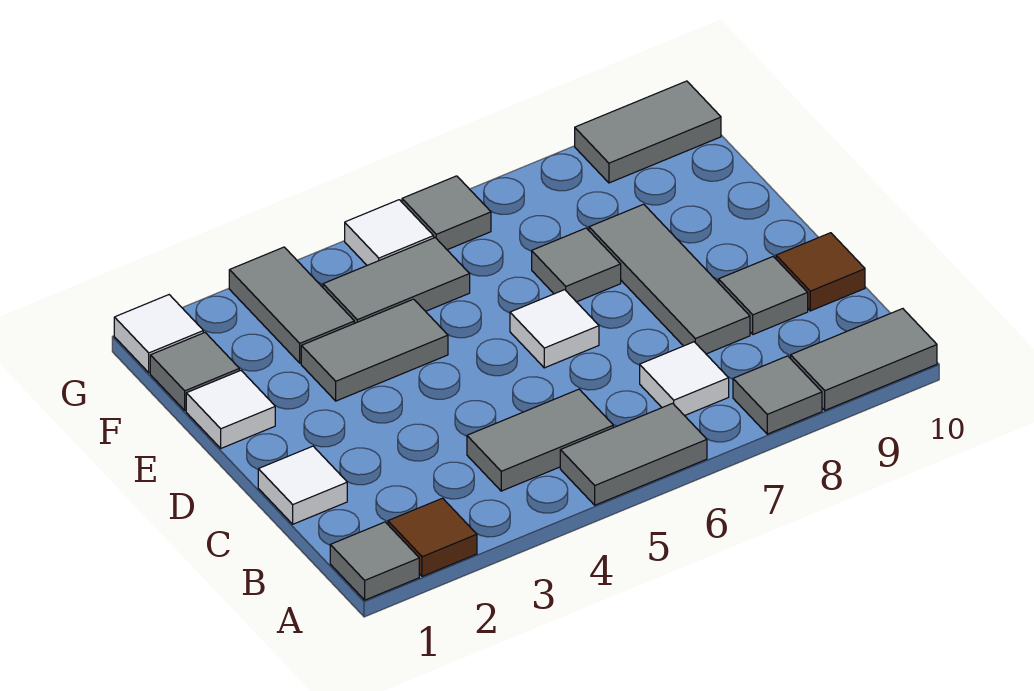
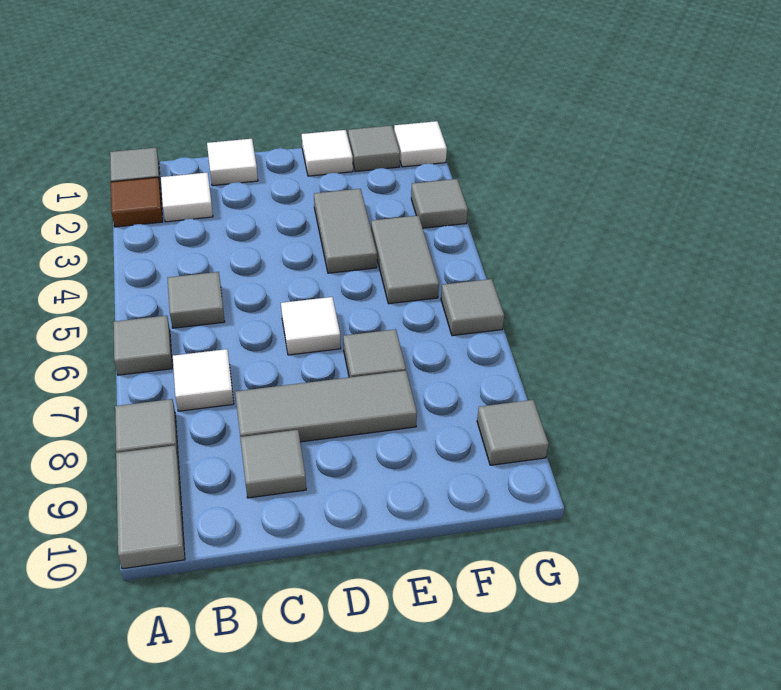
grey tile A5:A6 level 1 -> grey tile A6 level 1
grey tile B4:B5 level 1 -> grey tile B5 level 1
brown tile C10 level 1 -> none
grey tile F3:G3 level 1 -> grey tile G3 level 1
white tile G5 level 1 -> white tile B2 level 1
grey tile G9:G10 level 1 -> grey tile G9 level 1

